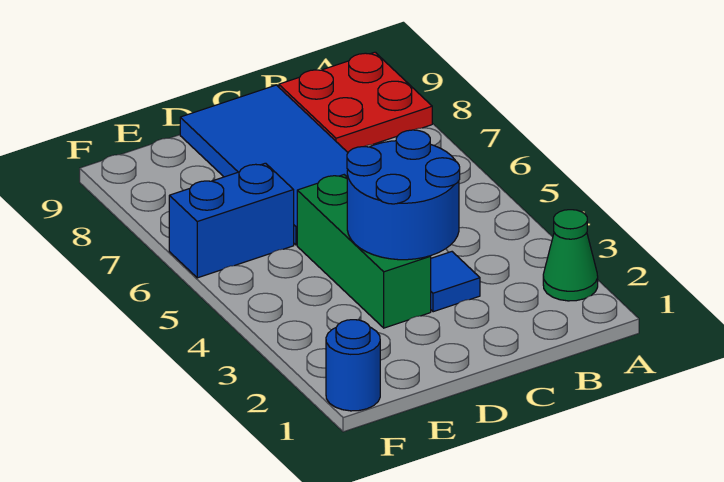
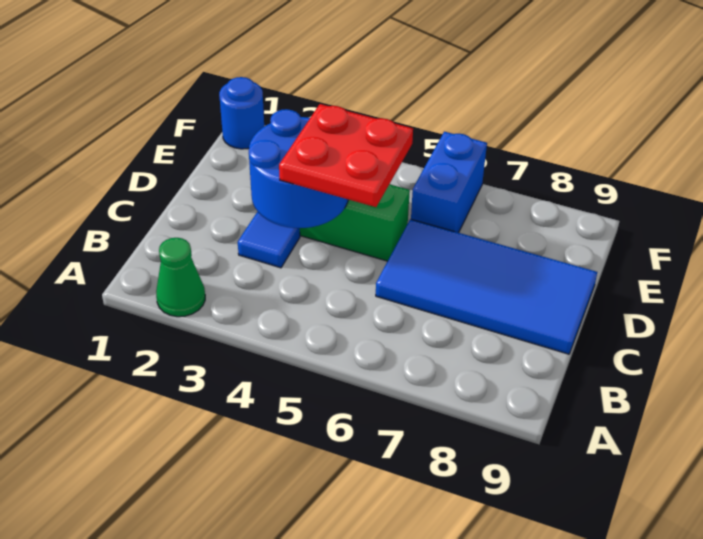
red plate A8:B9 level 1 -> red plate C4:D5 level 3

